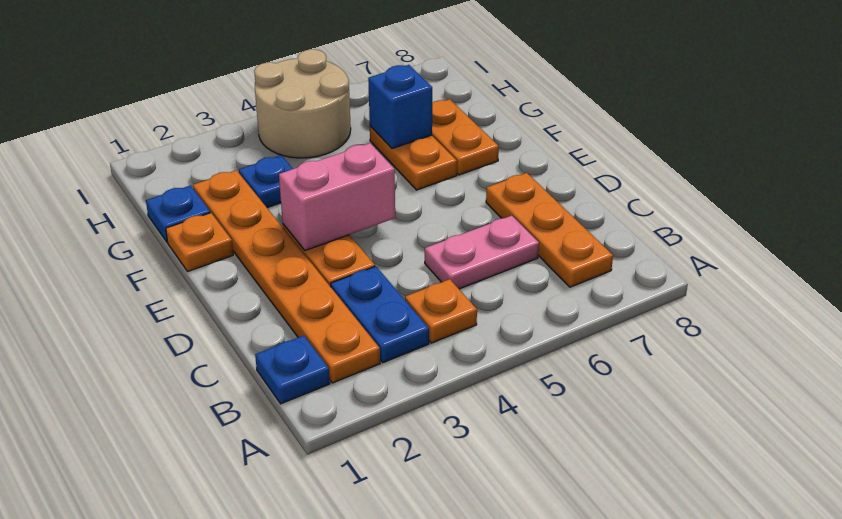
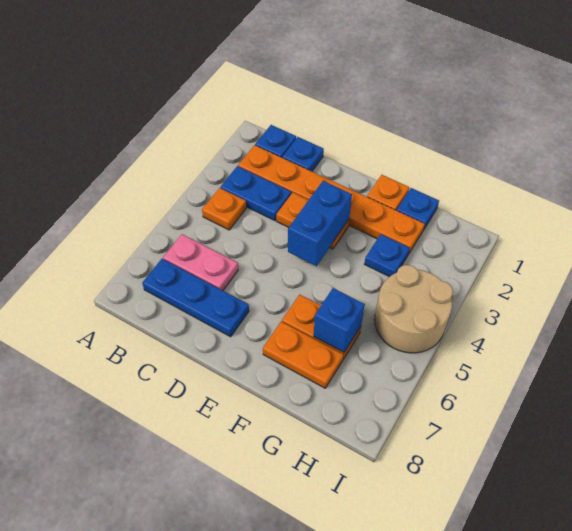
orange plate B7:D7 level 1 -> blue plate B7:D7 level 1
none -> blue plate C1 level 1
pink plate C5:C6 level 1 -> pink plate B6:C6 level 1
pink brick E3:E4 level 2 -> blue brick E3:E4 level 2

